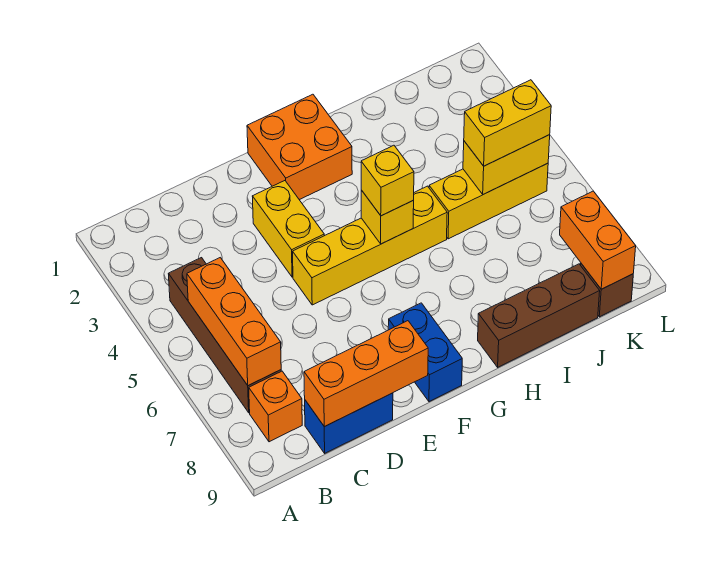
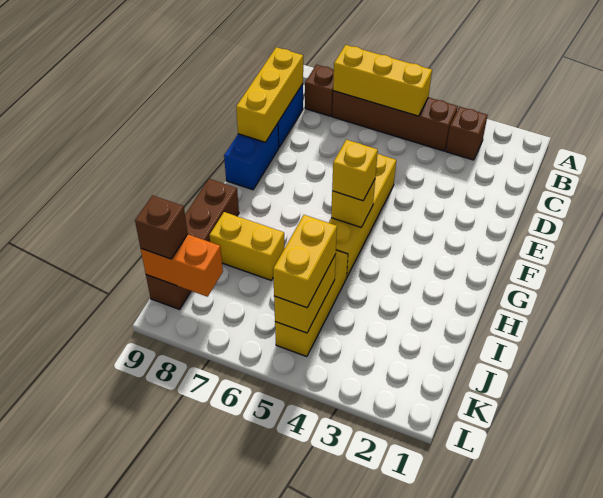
none -> brown brick B3 level 1
orange brick B5:B7 level 2 -> yellow brick B5:B7 level 2
orange brick B8 level 1 -> brown brick B8 level 1
orange brick C9:E9 level 2 -> yellow brick C9:E9 level 2
yellow brick E3:E4 level 1 -> yellow brick I7:I8 level 1
orange brick F1:G2 level 1 -> none
blue brick F8:F9 level 1 -> blue brick E9:F9 level 1
none -> brown brick K9 level 3

